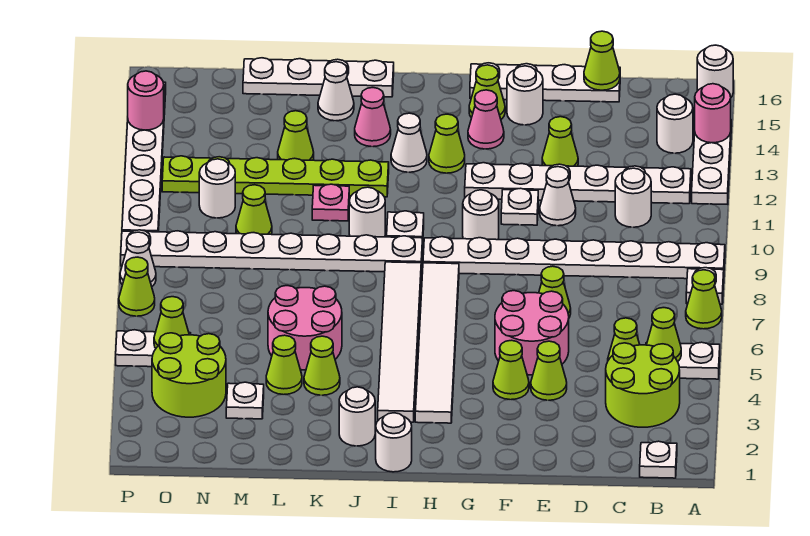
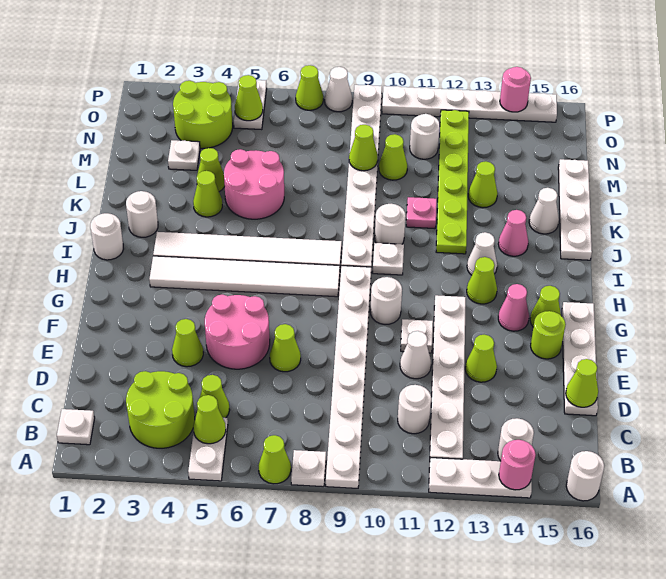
lime cone F4 level 1 -> lime cone M9 level 2
white round brick F15 level 1 -> lime round brick F15 level 1

